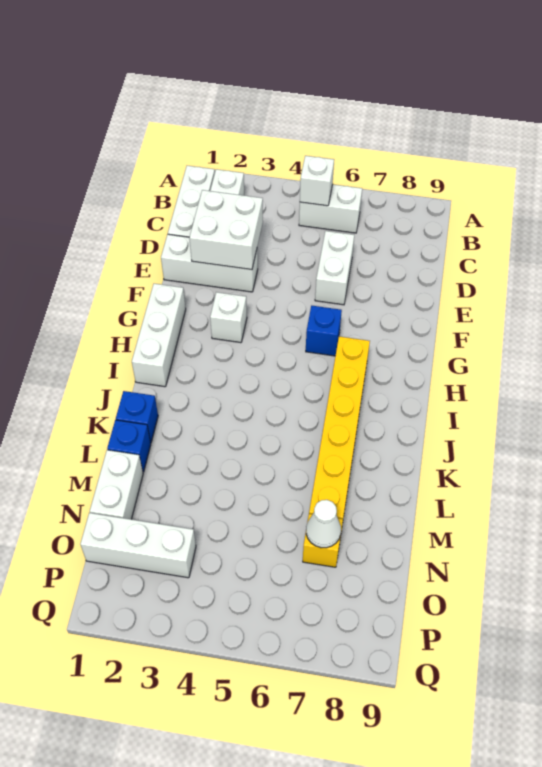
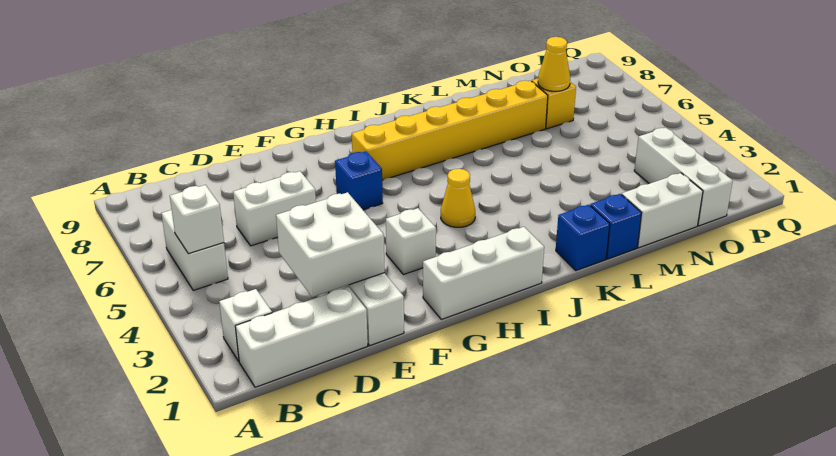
none -> yellow cone I4 level 1
white cone N7 level 2 -> yellow cone N7 level 2

